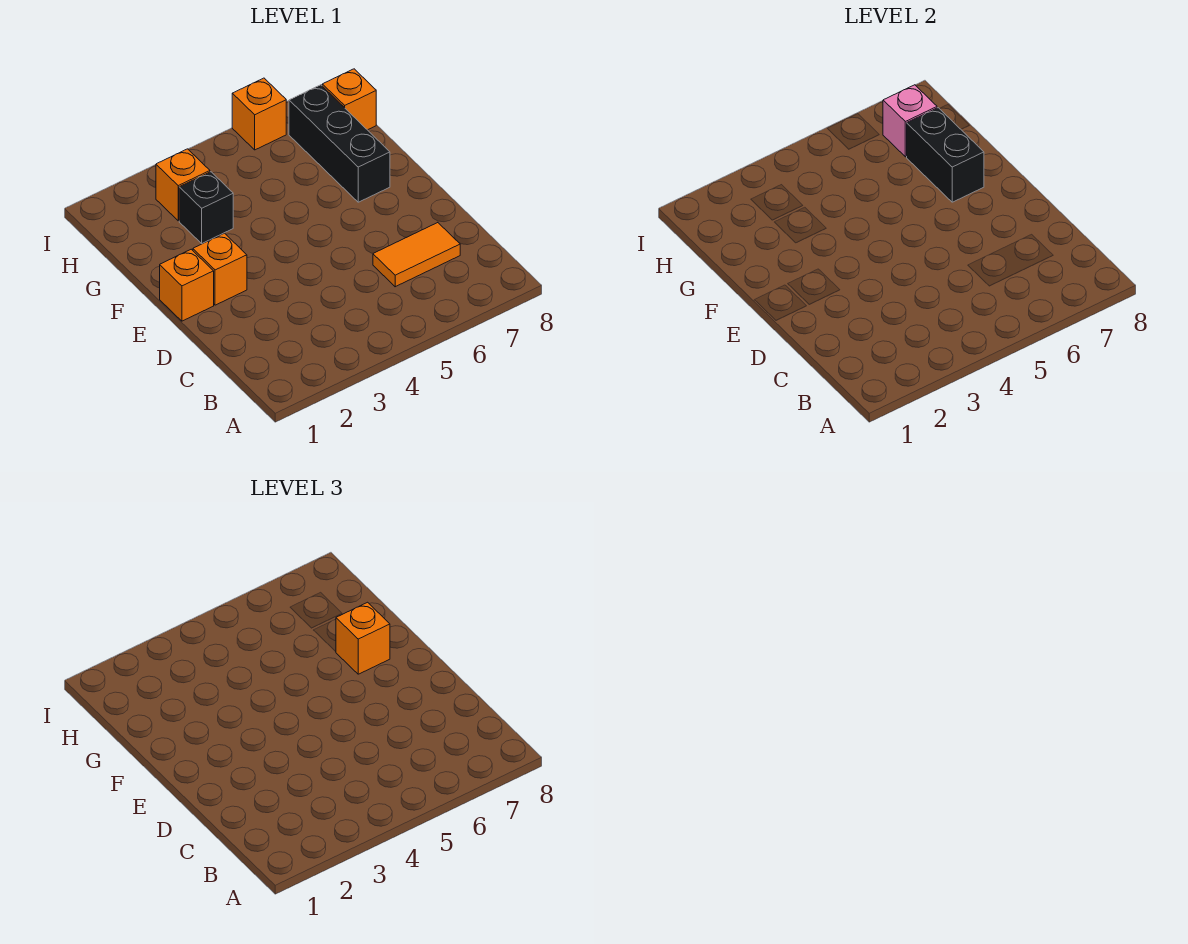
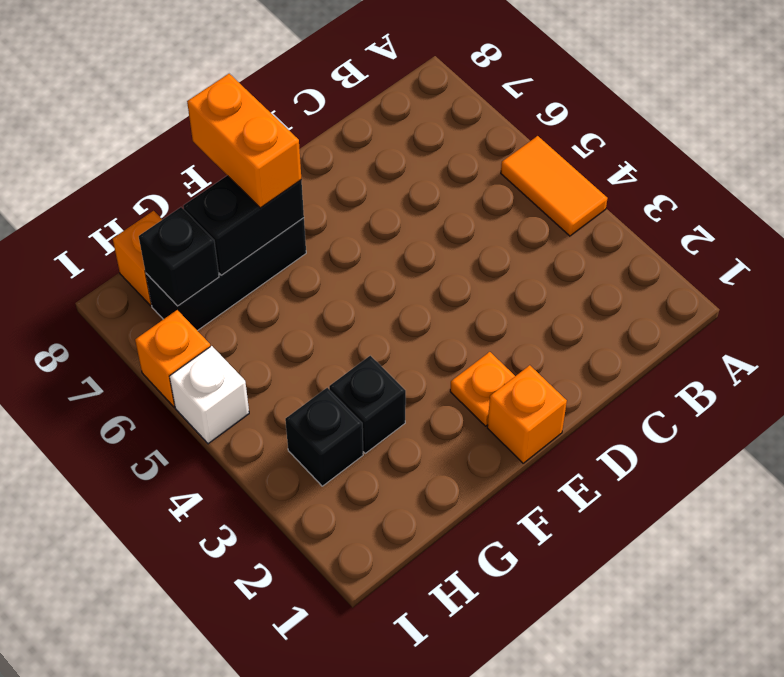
orange tile C6:C7 level 1 -> orange tile A4:A5 level 1
orange brick E2 level 1 -> orange plate E2 level 1
orange brick F7 level 3 -> orange brick F7:F8 level 3
orange brick H3 level 1 -> black brick H3 level 1
pink brick H7 level 2 -> black brick H7 level 2
none -> white brick I5 level 1

